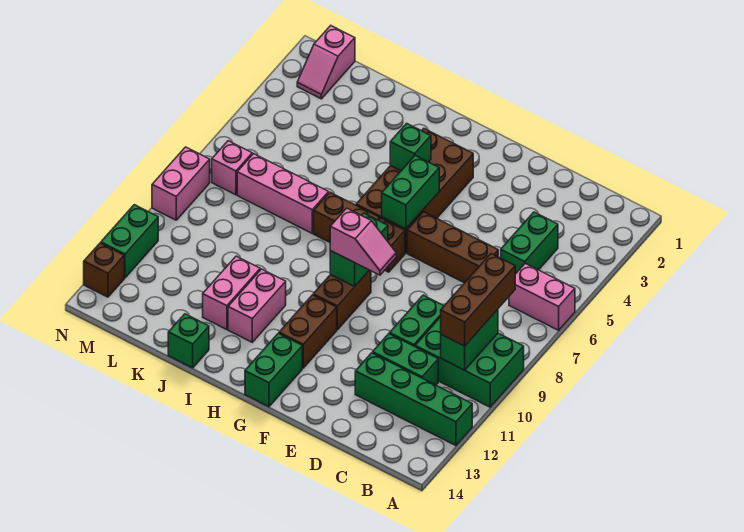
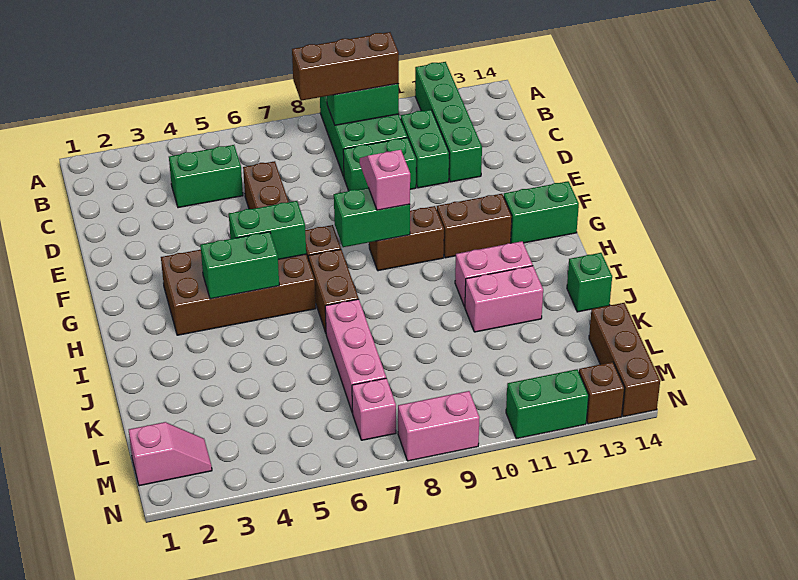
pink brick A6:B6 level 1 -> none
green brick H4 level 2 -> green brick H4:H5 level 2
none -> brown brick L14:N14 level 1

